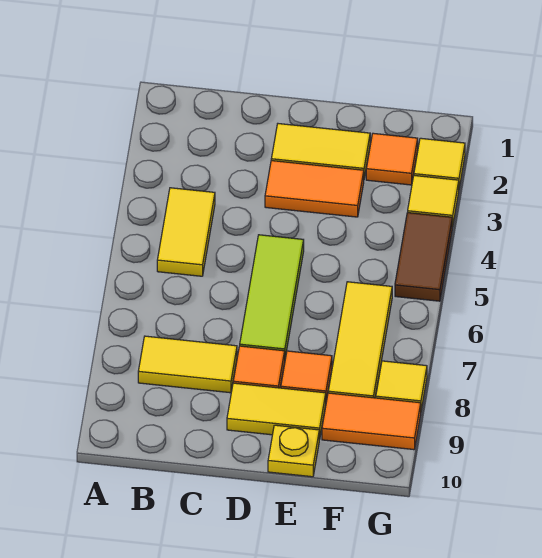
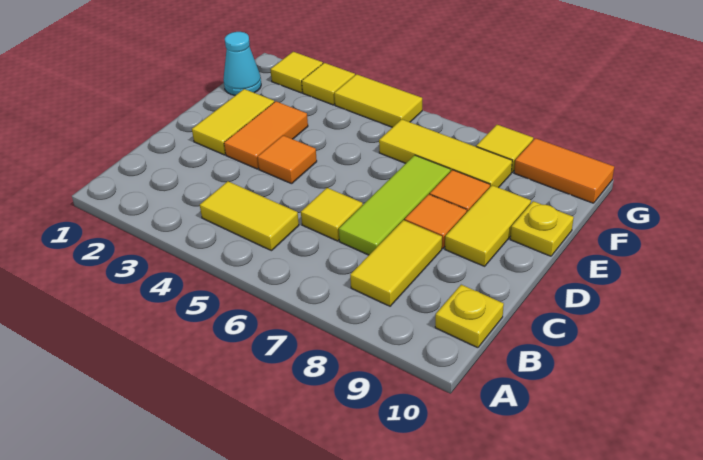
none -> yellow plate B10 level 1
none -> yellow tile C6 level 1
lime tile D5:D7 level 1 -> lime tile C7:E7 level 1
none -> cyan cone F1 level 1
orange tile F2 level 1 -> orange tile D4 level 1
orange tile F9:G9 level 1 -> orange tile G9:G10 level 1
brown tile G4:G5 level 1 -> yellow tile G4:G5 level 1

